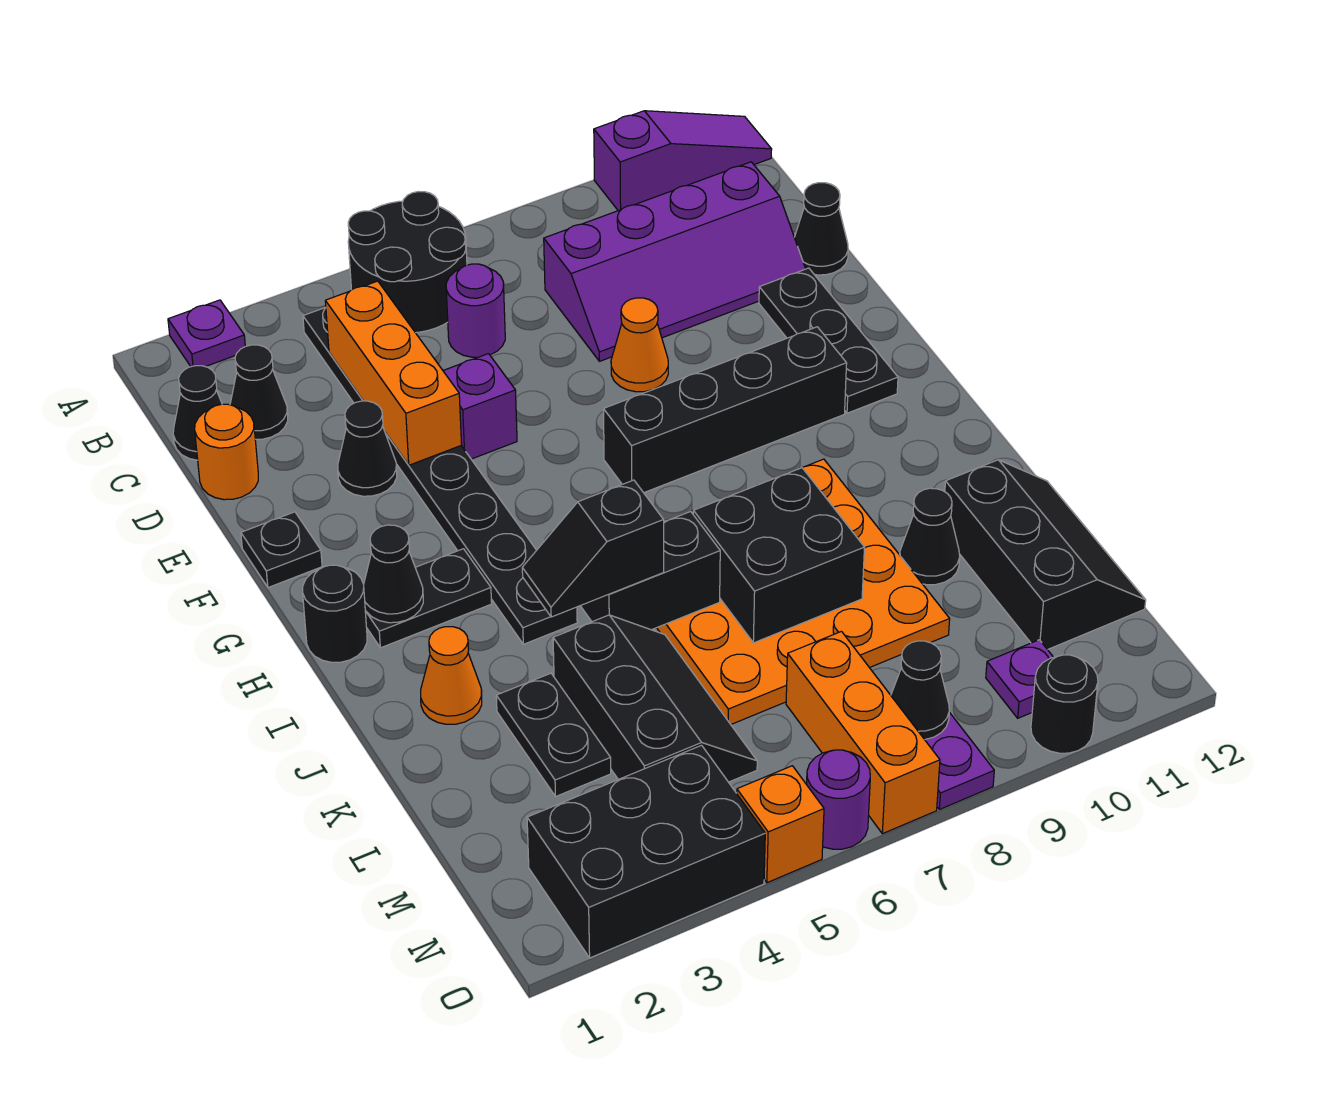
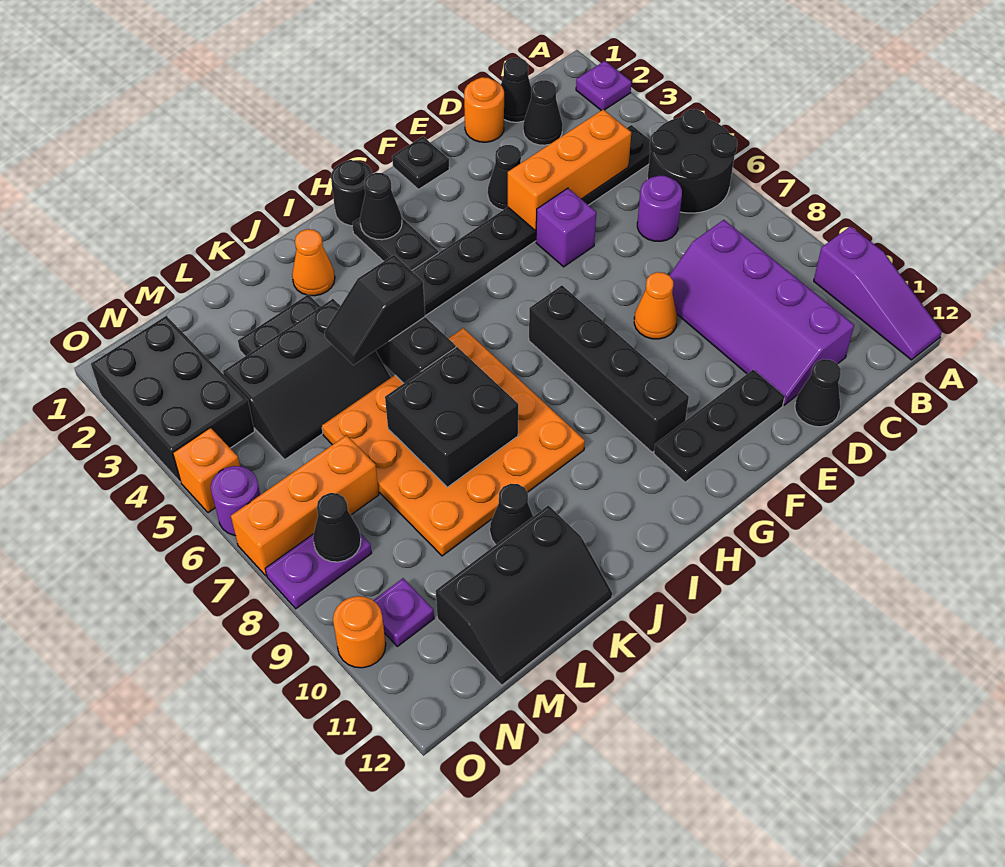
black slope J4:J5 level 3 top 5 -> black slope J5:K5 level 3 top J
black round brick O10 level 1 -> orange round brick O10 level 1

